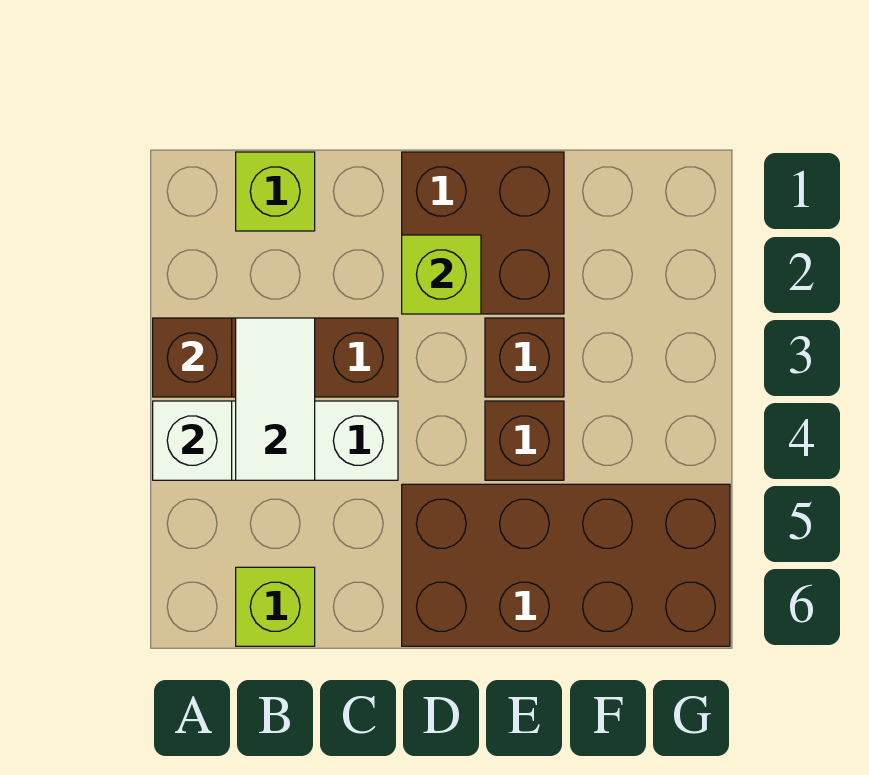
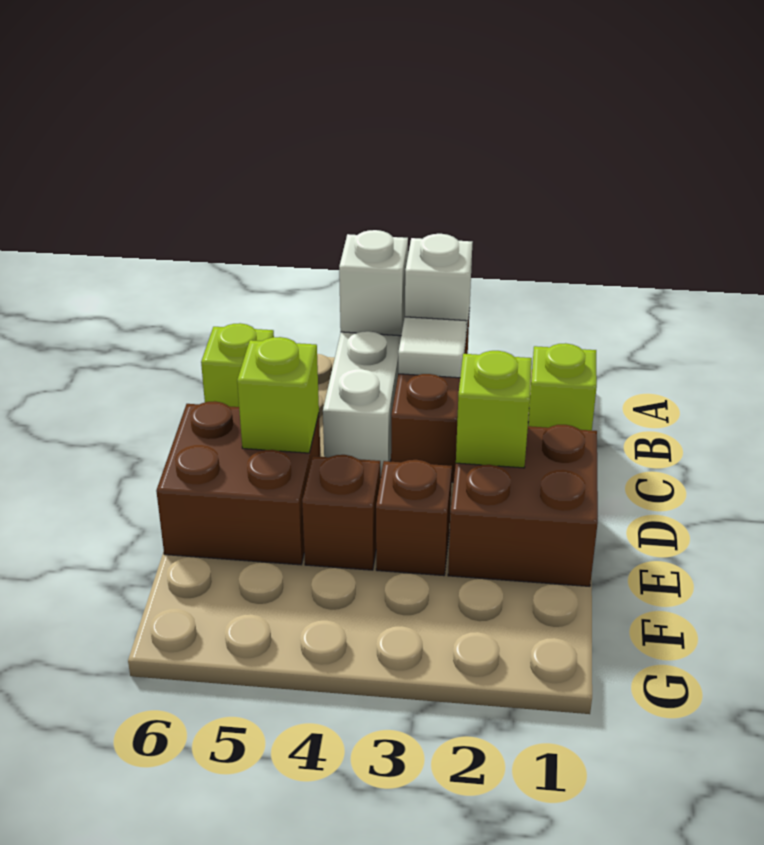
brown brick A3 level 2 -> white brick A3 level 2
white tile B3:B4 level 2 -> white tile B3 level 2
brown brick D5:G6 level 1 -> brown brick D5:E6 level 1
none -> lime brick D5 level 2

